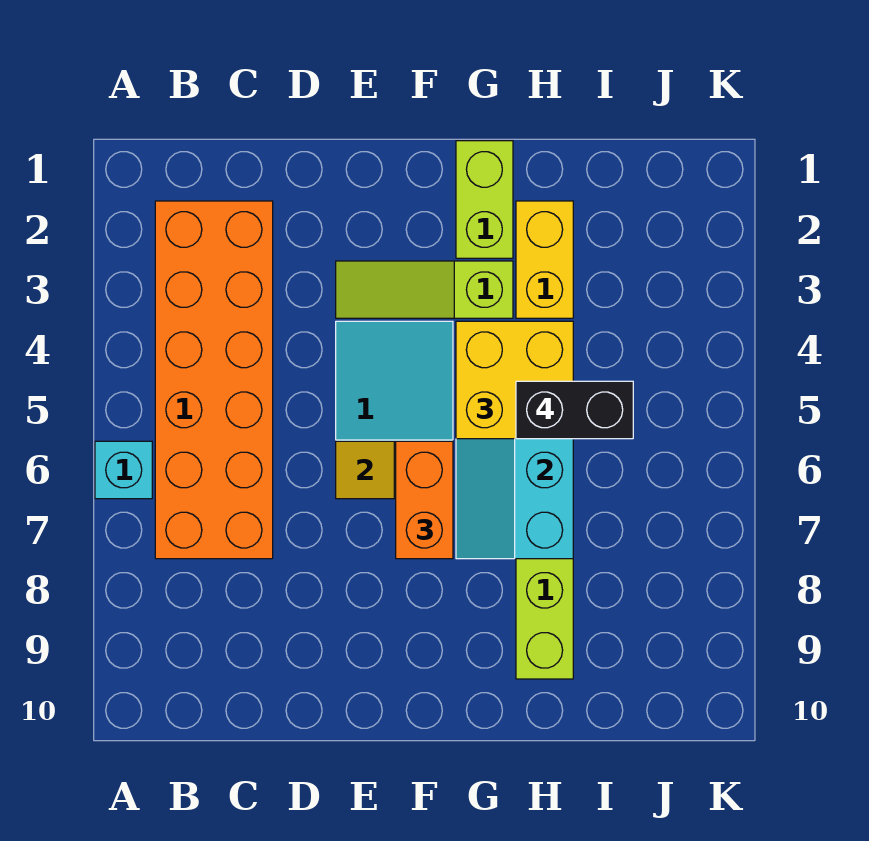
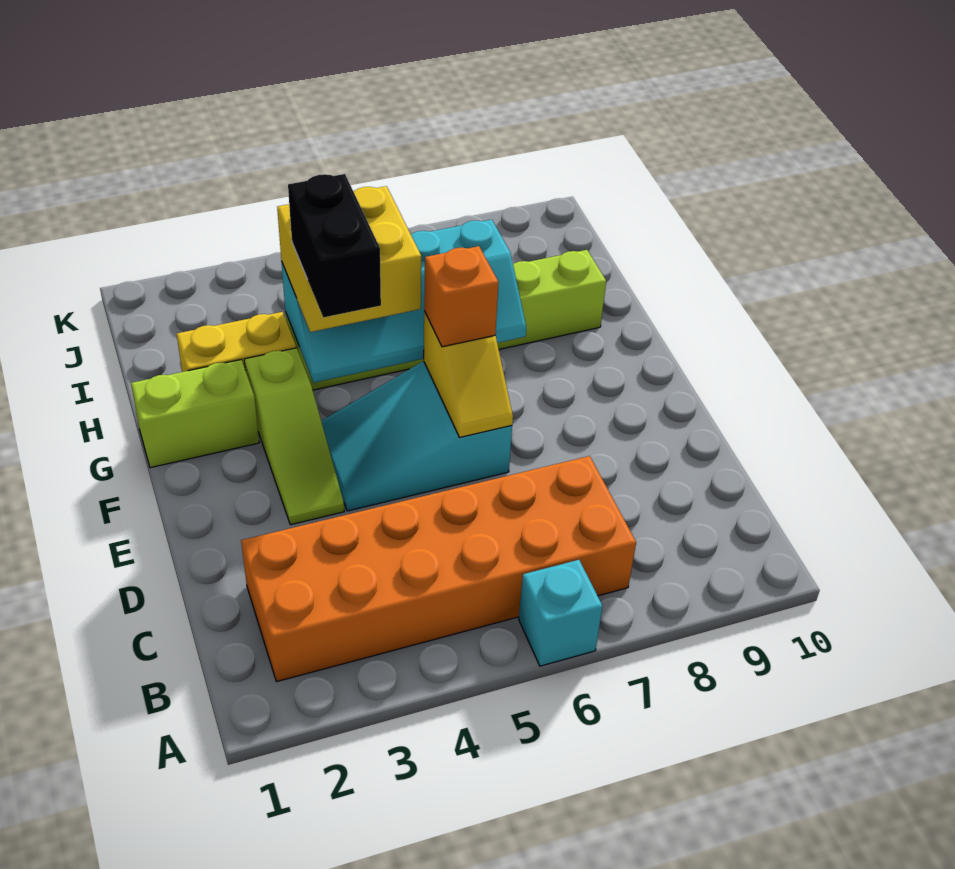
orange brick F6:F7 level 3 -> orange brick F6 level 3
black brick H5:I5 level 4 -> black brick F4:G4 level 4

